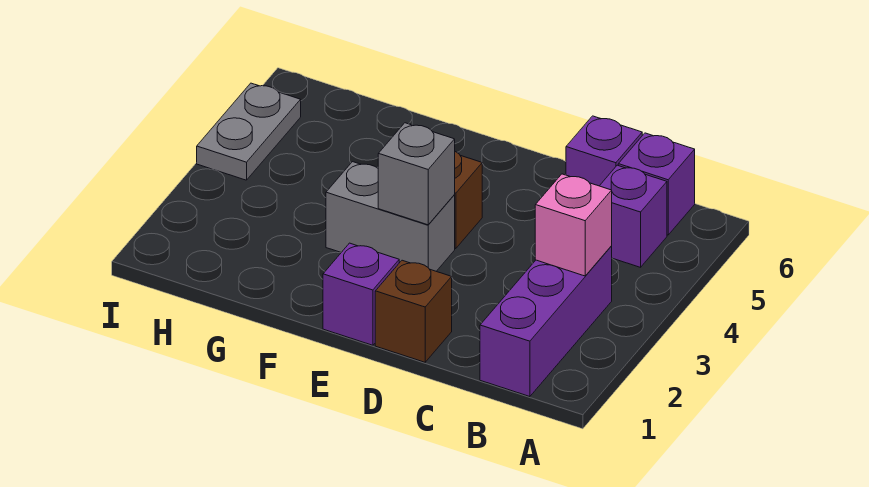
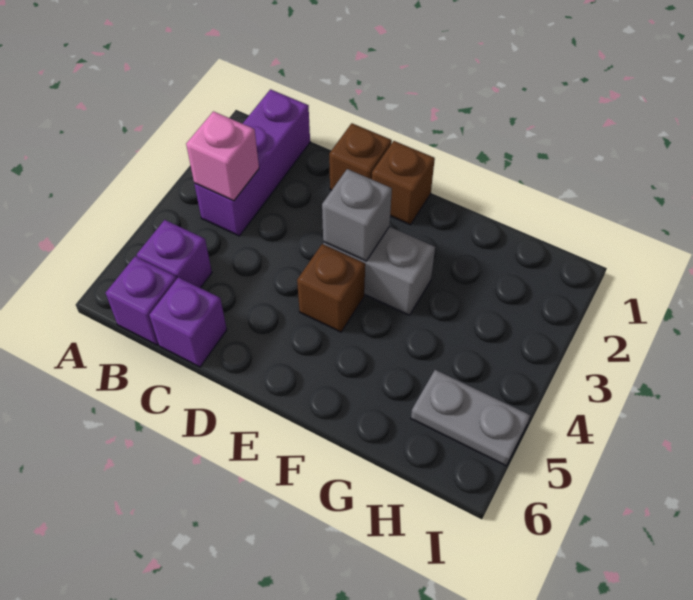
purple brick E1 level 1 -> brown brick E1 level 1
grey plate I4:I5 level 1 -> grey plate H5:I5 level 1

